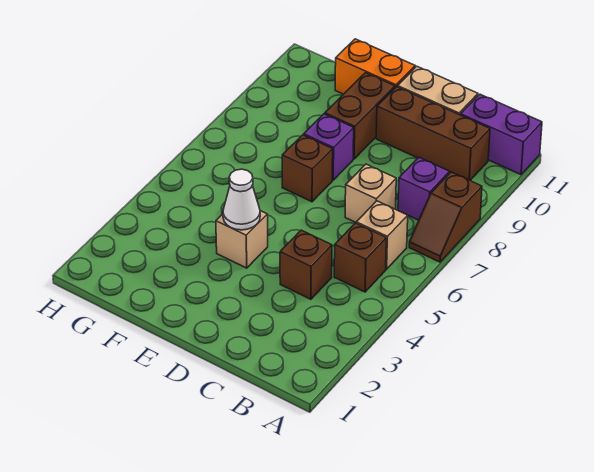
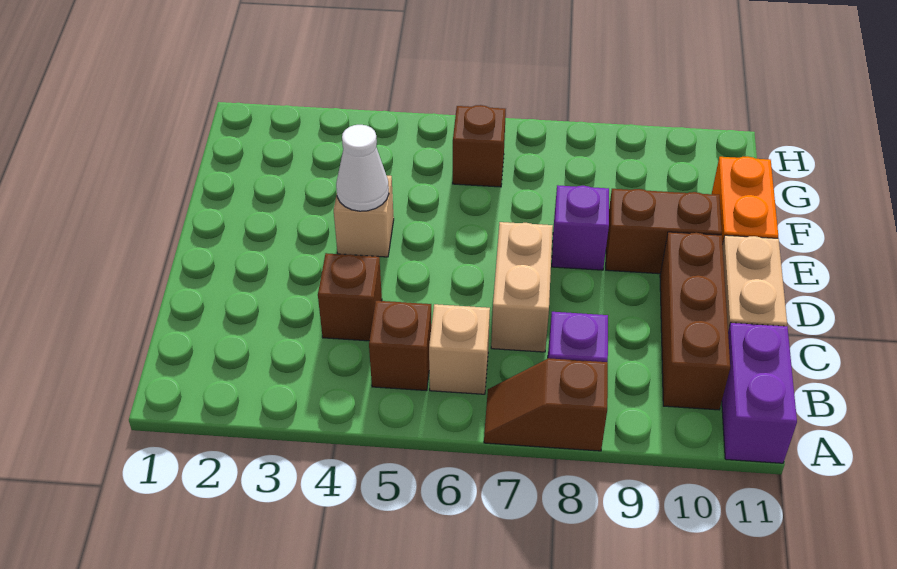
tan brick C7 level 1 -> tan brick C7:D7 level 1
brown brick E7 level 1 -> brown brick G6 level 1

